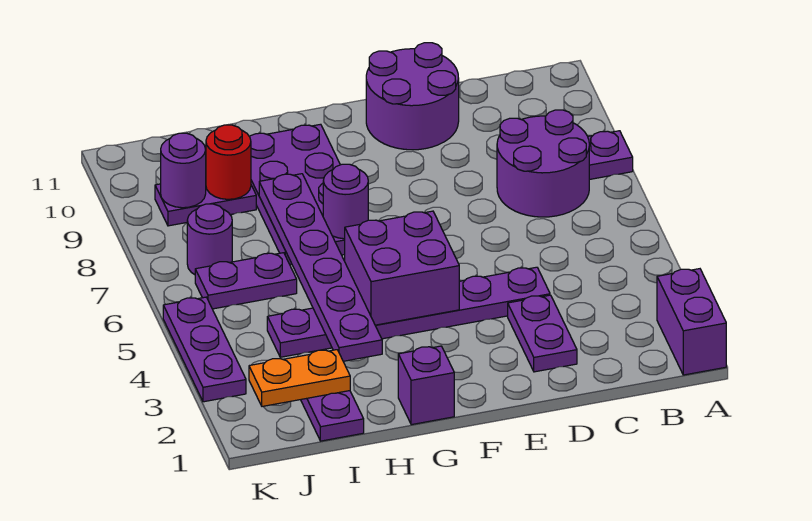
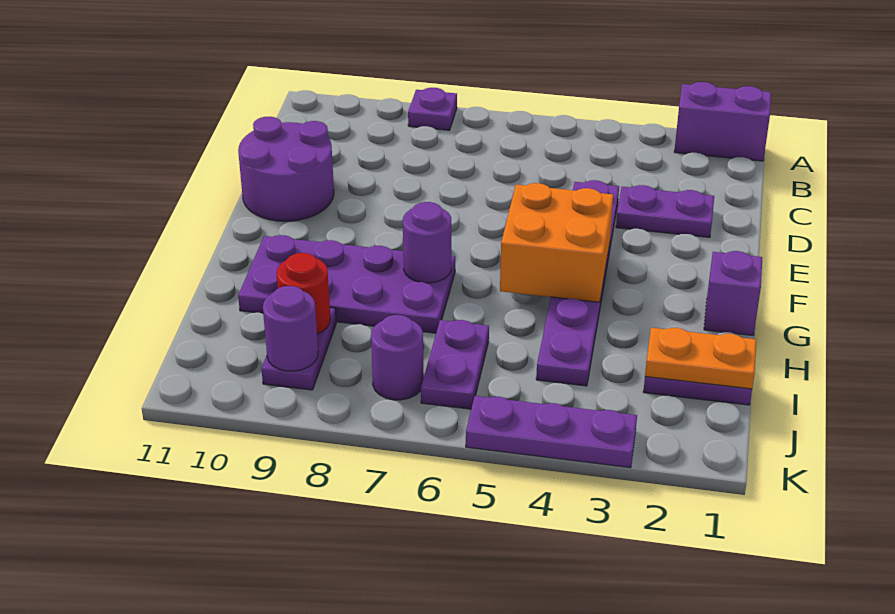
purple round brick B7:C8 level 1 -> none
purple brick F4:G5 level 2 -> orange brick F4:G5 level 2
purple plate H3:H8 level 2 -> none
orange plate I2:J2 level 2 -> orange plate I1:I2 level 2

